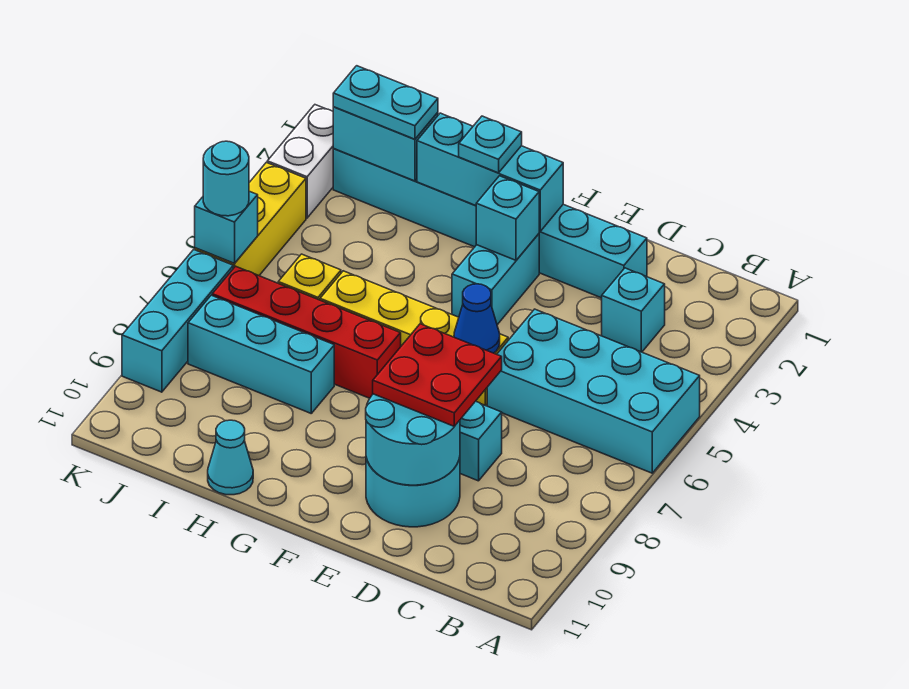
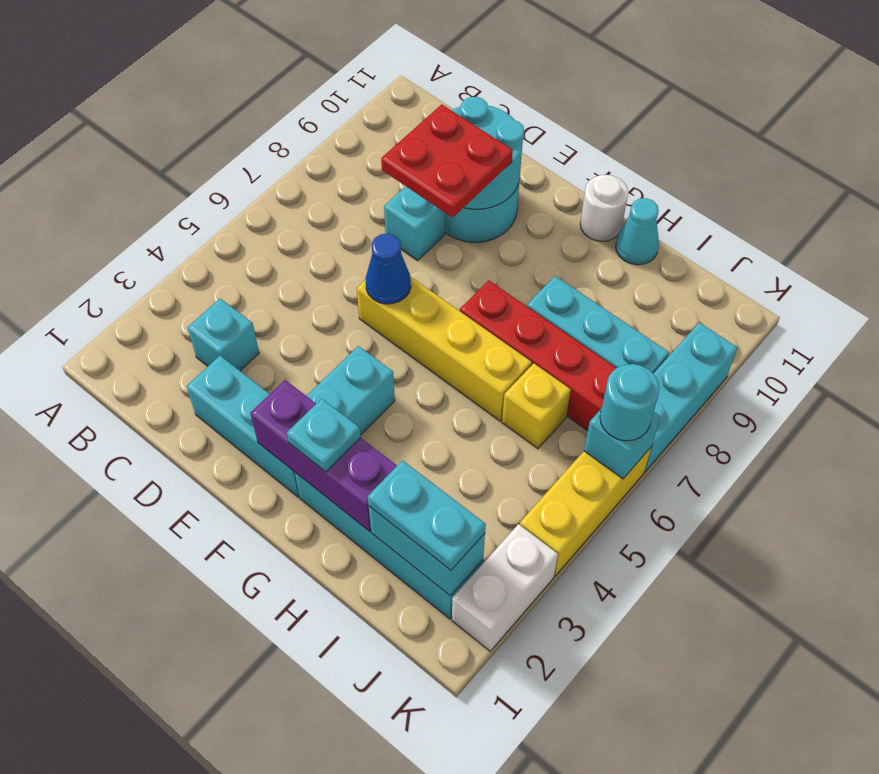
cyan brick A5:D6 level 1 -> none
cyan brick F2:H2 level 2 -> purple brick F2:H2 level 2
cyan brick F3 level 2 -> none
none -> white round brick G11 level 1

